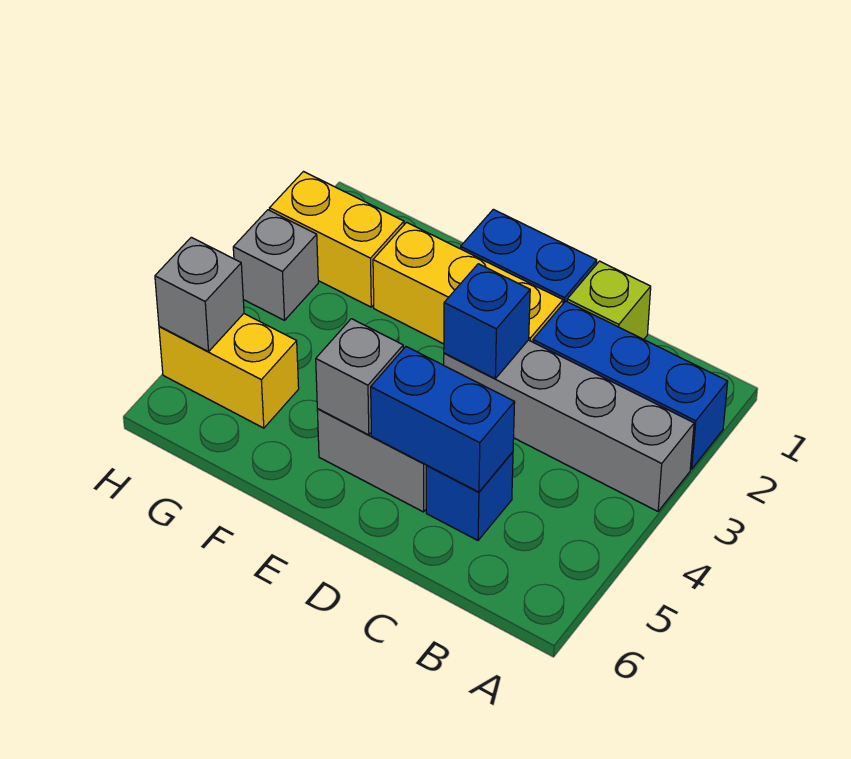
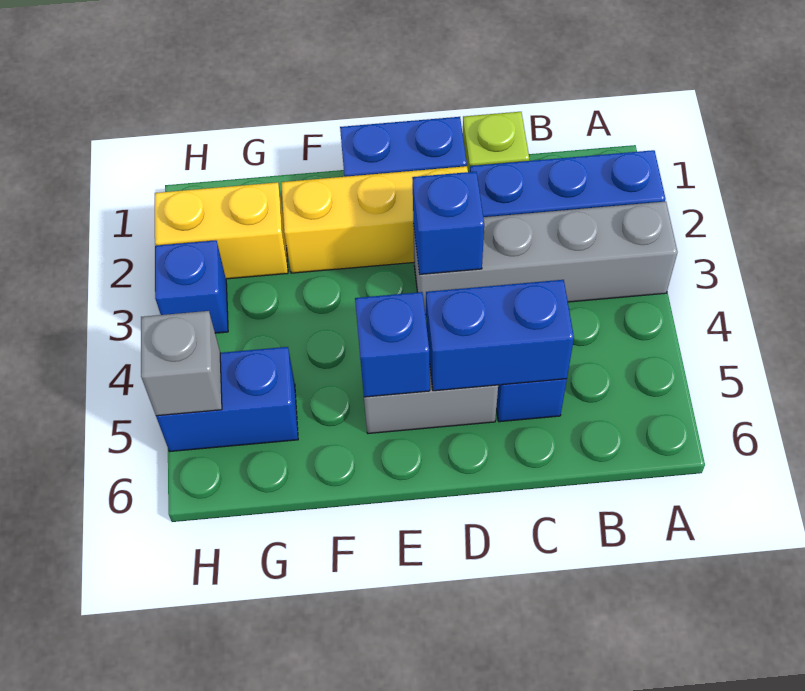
grey brick E5 level 2 -> blue brick E5 level 2
yellow brick G5:H5 level 1 -> blue brick G5:H5 level 1
grey brick H3 level 1 -> blue brick H3 level 1

